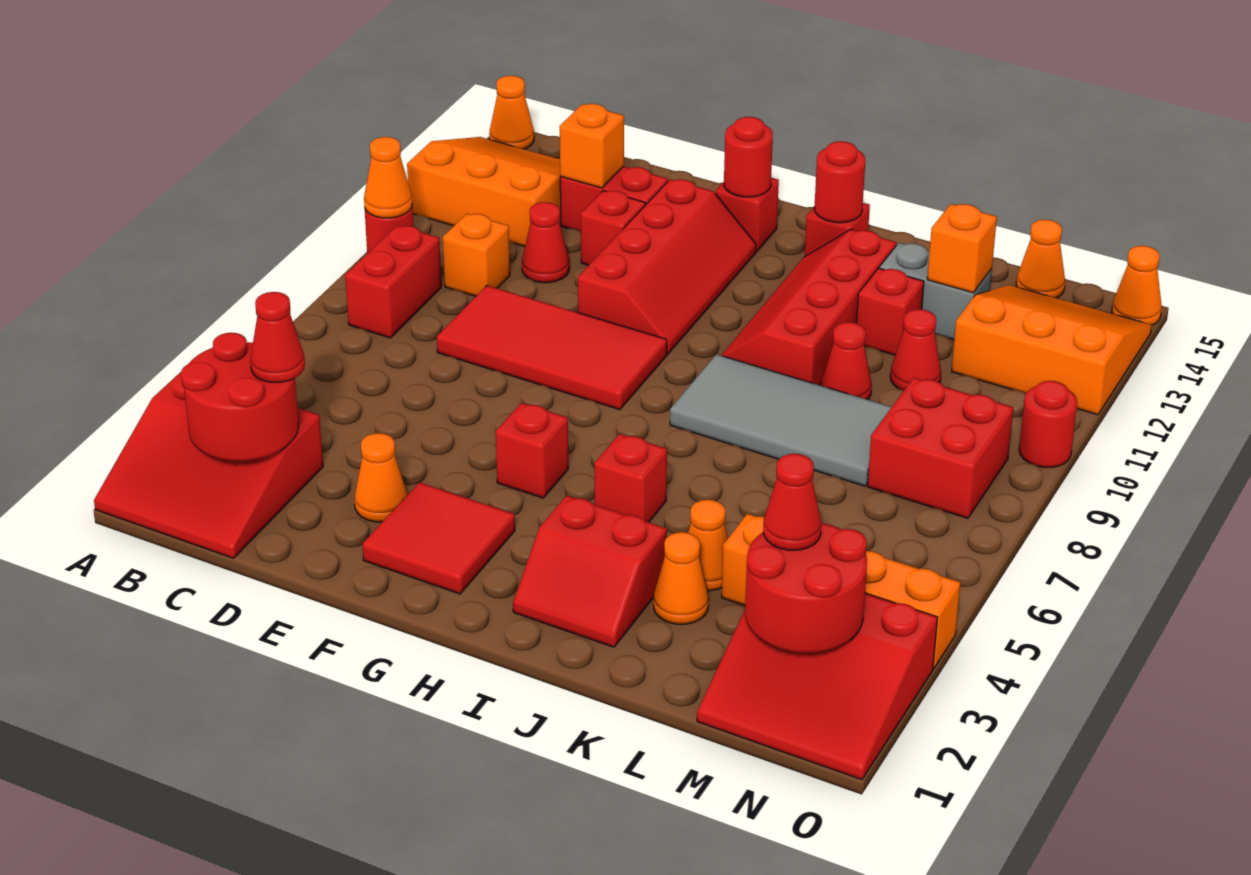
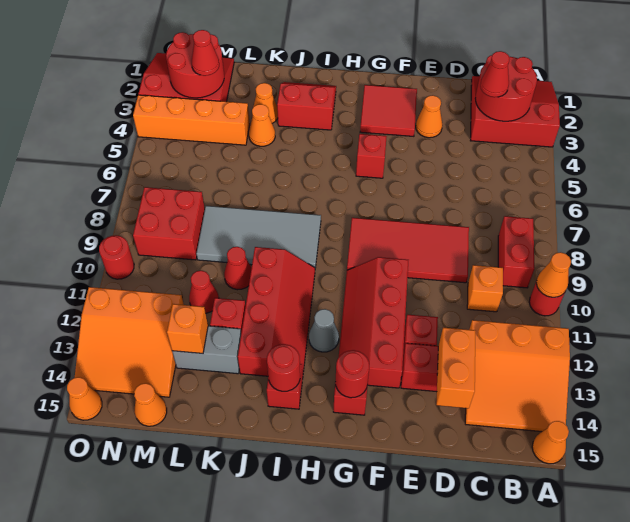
red cone D11 level 1 -> none
orange brick D13 level 2 -> orange brick D13:D14 level 2
none -> grey cone H12 level 1
red brick I5 level 1 -> none

